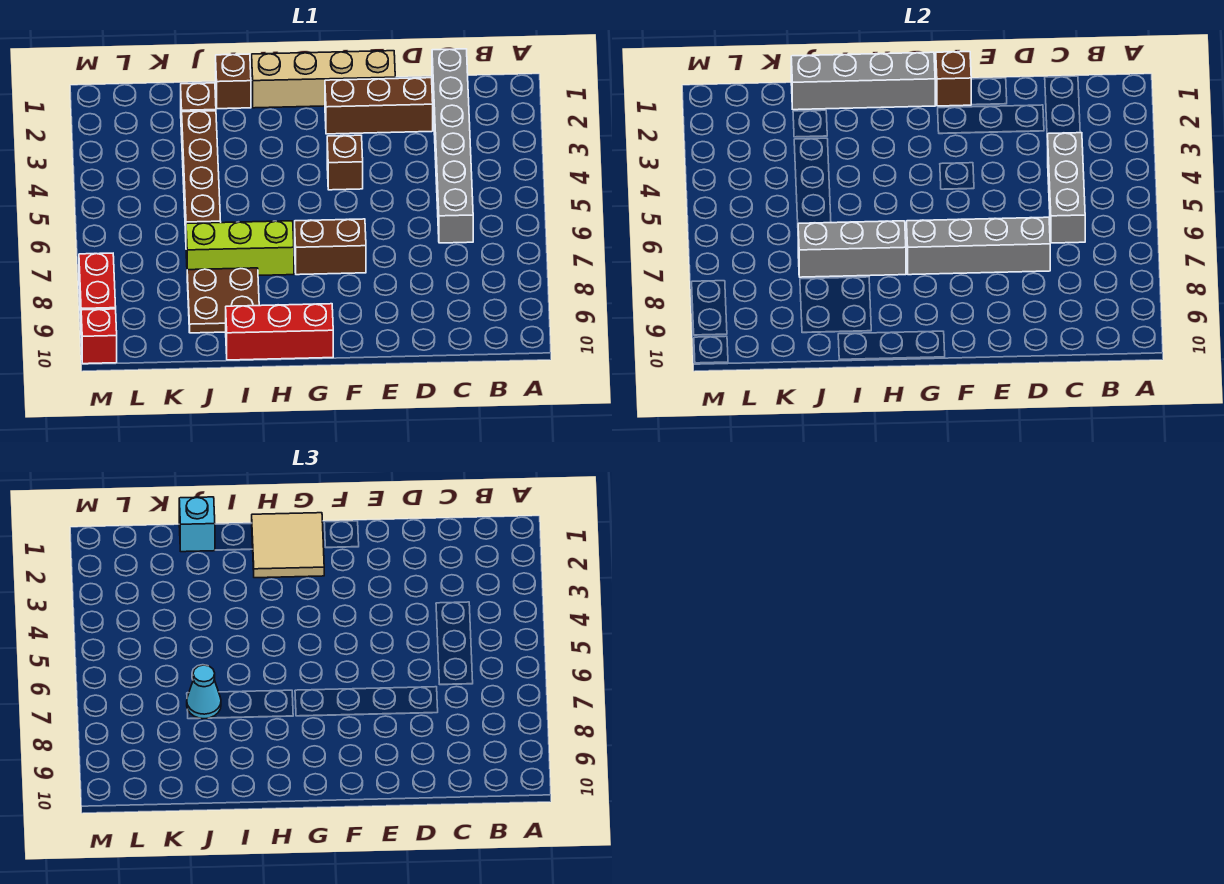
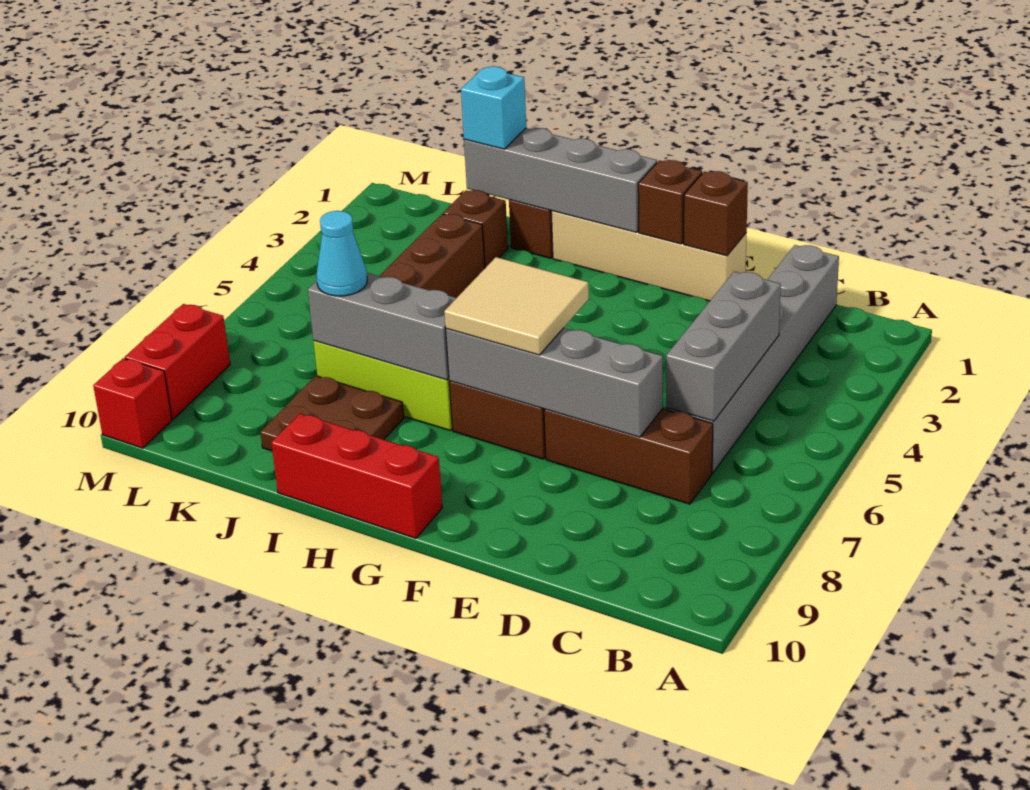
brown brick D2:F2 level 1 -> brown brick C7:E7 level 1
brown brick F4 level 1 -> brown brick E1 level 2
tan tile G1:H2 level 3 -> tan tile F6:G7 level 3

